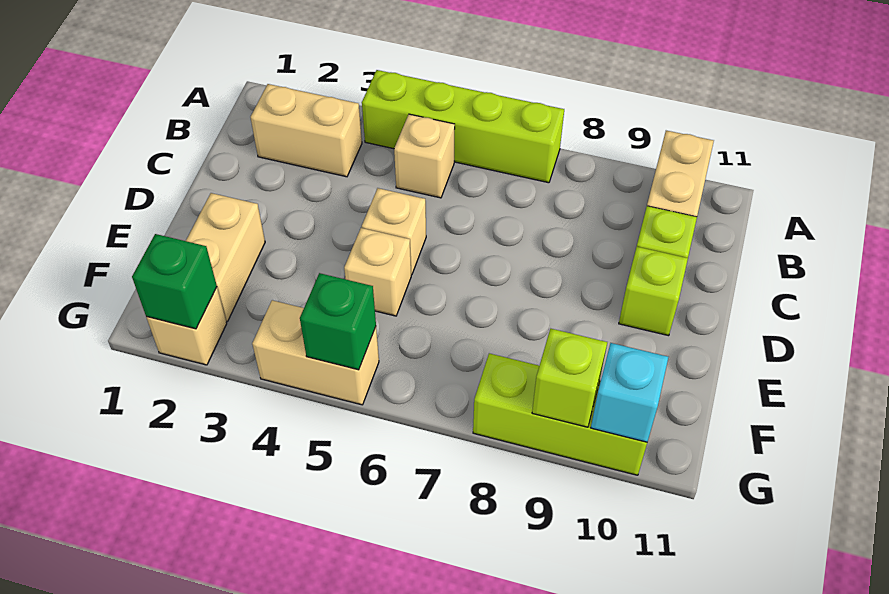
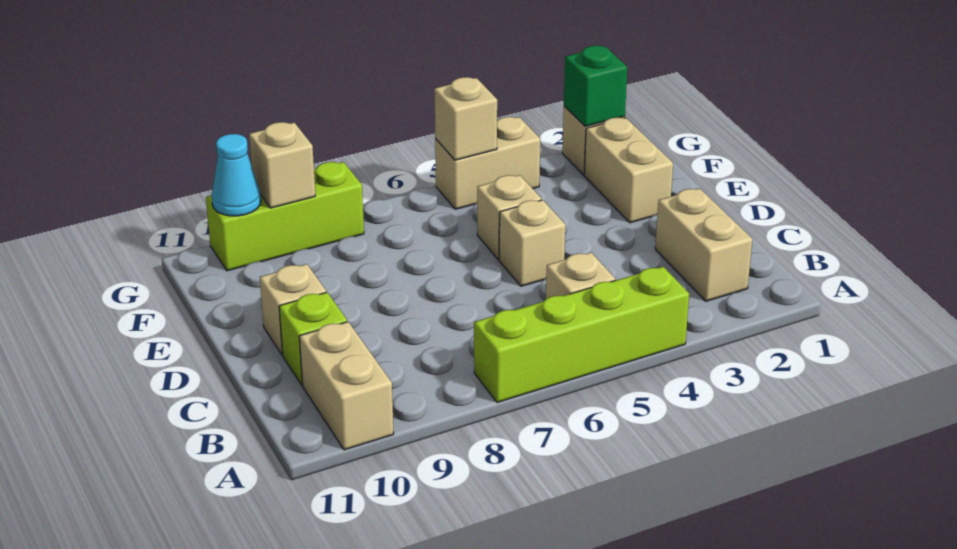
tan brick B2:B3 level 1 -> tan brick B2:C2 level 1
lime brick D10 level 1 -> tan brick D10 level 1
green brick G5 level 2 -> tan brick G5 level 2
lime brick G9 level 2 -> tan brick G9 level 2
cyan brick G10 level 2 -> cyan cone G10 level 2

